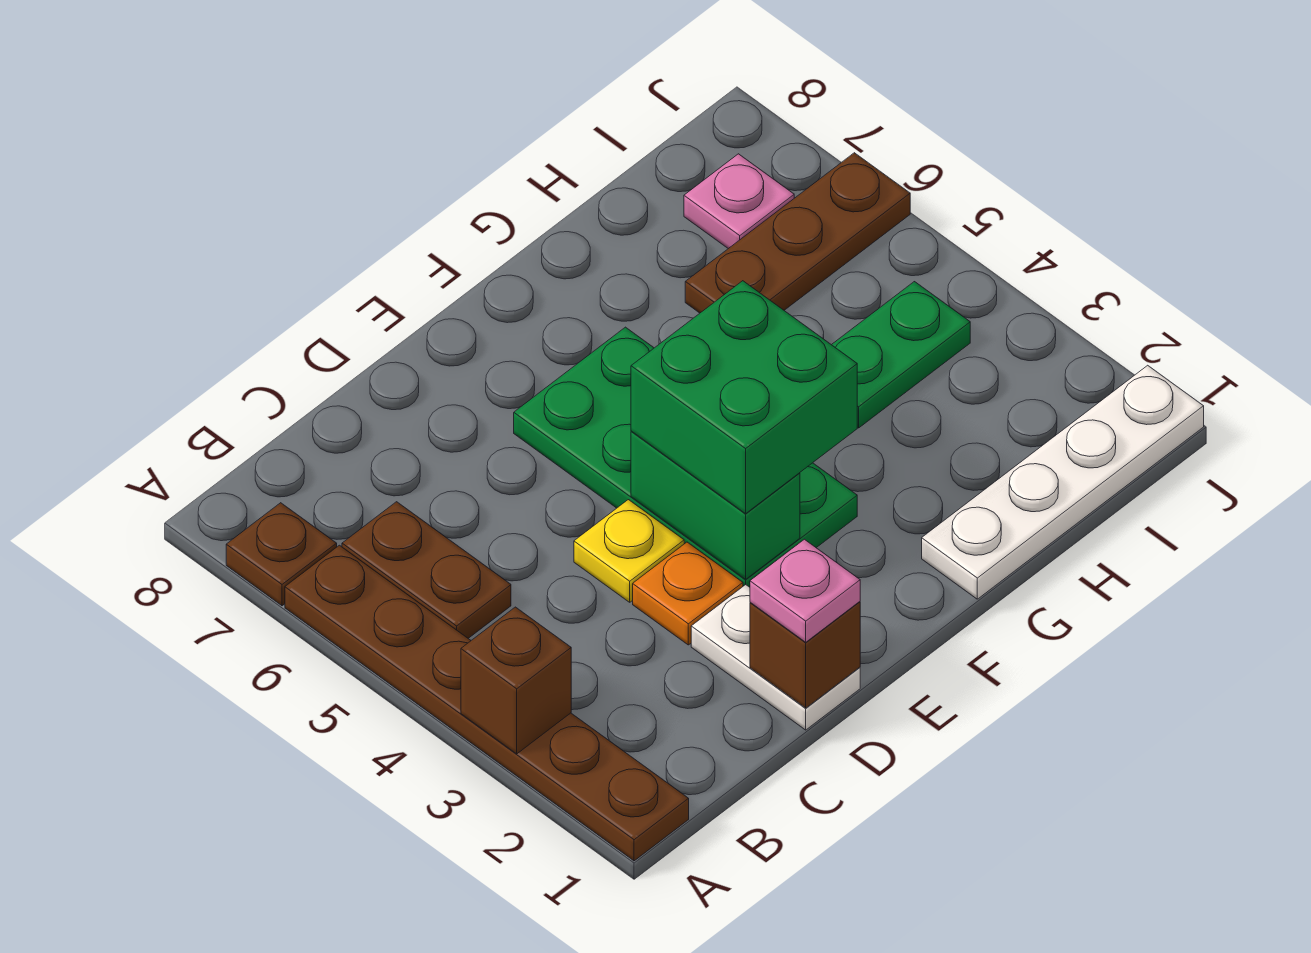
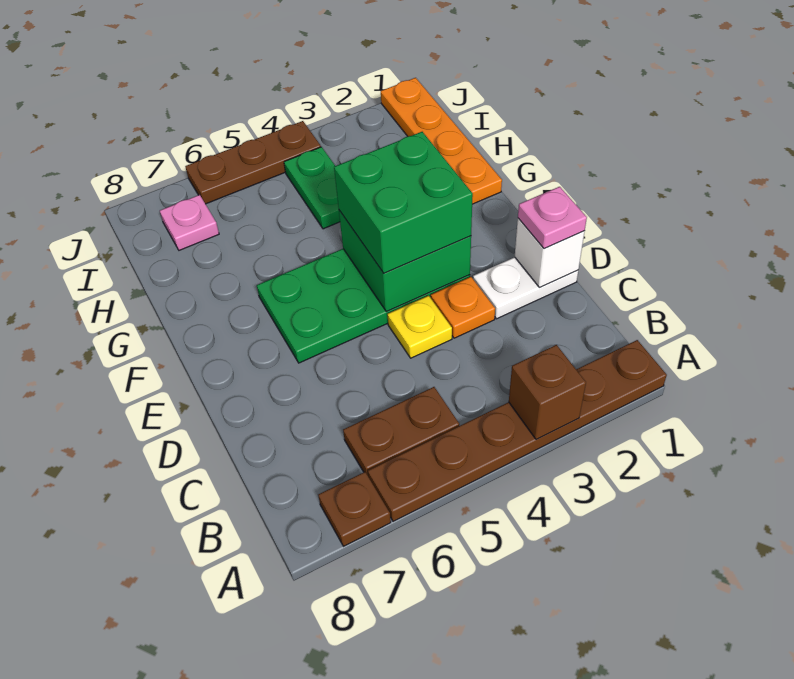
brown brick D1 level 2 -> white brick D1 level 2
green brick E3:E4 level 2 -> green brick E3:F4 level 2
white plate G1:J1 level 1 -> orange plate G1:J1 level 1
brown plate H6:J6 level 1 -> brown plate J4:J6 level 1

